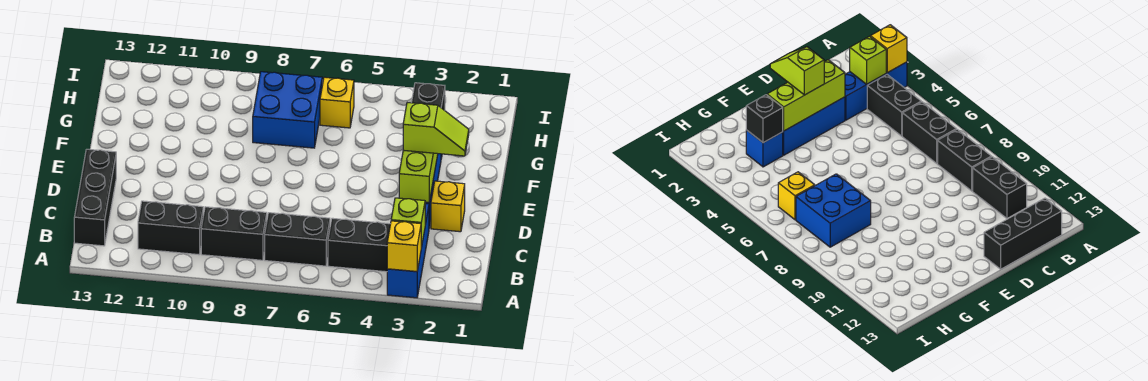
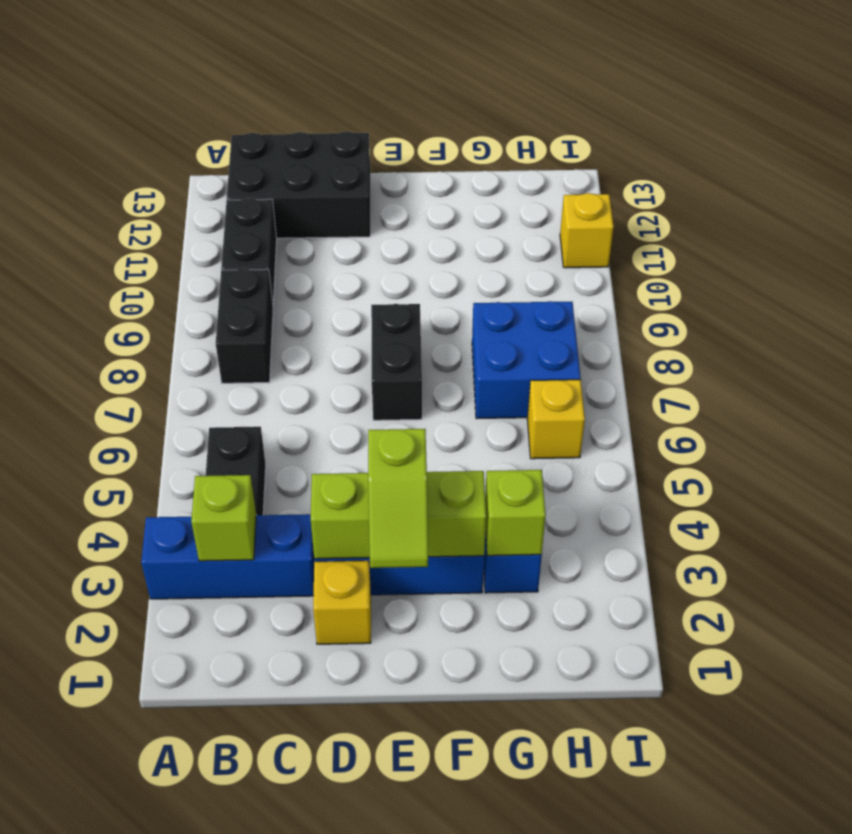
yellow brick A3 level 2 -> yellow brick I11 level 1
black brick B6:B7 level 1 -> black brick E7:E8 level 1
black brick B13:D13 level 1 -> black brick B12:D13 level 1
black brick G3 level 2 -> lime brick G3 level 2

